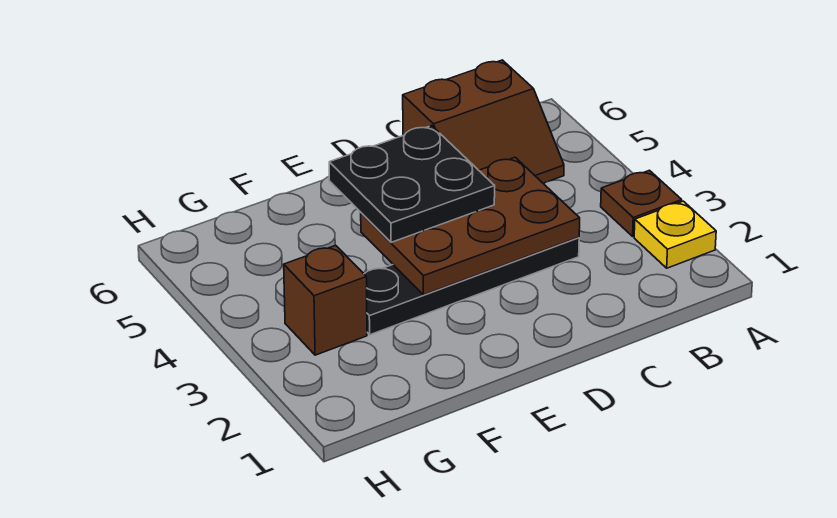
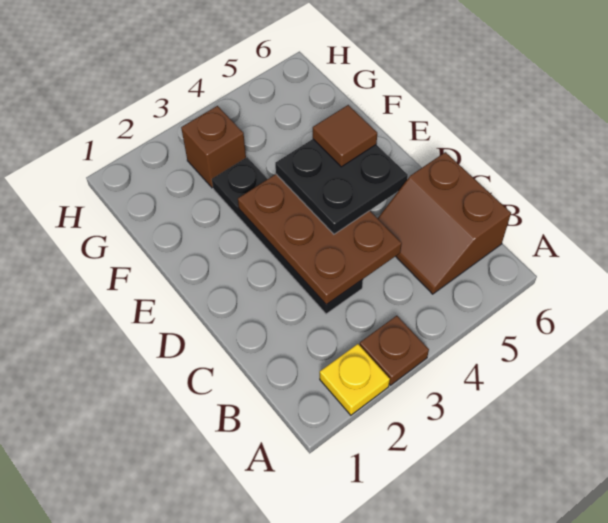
none -> brown tile E5 level 4

